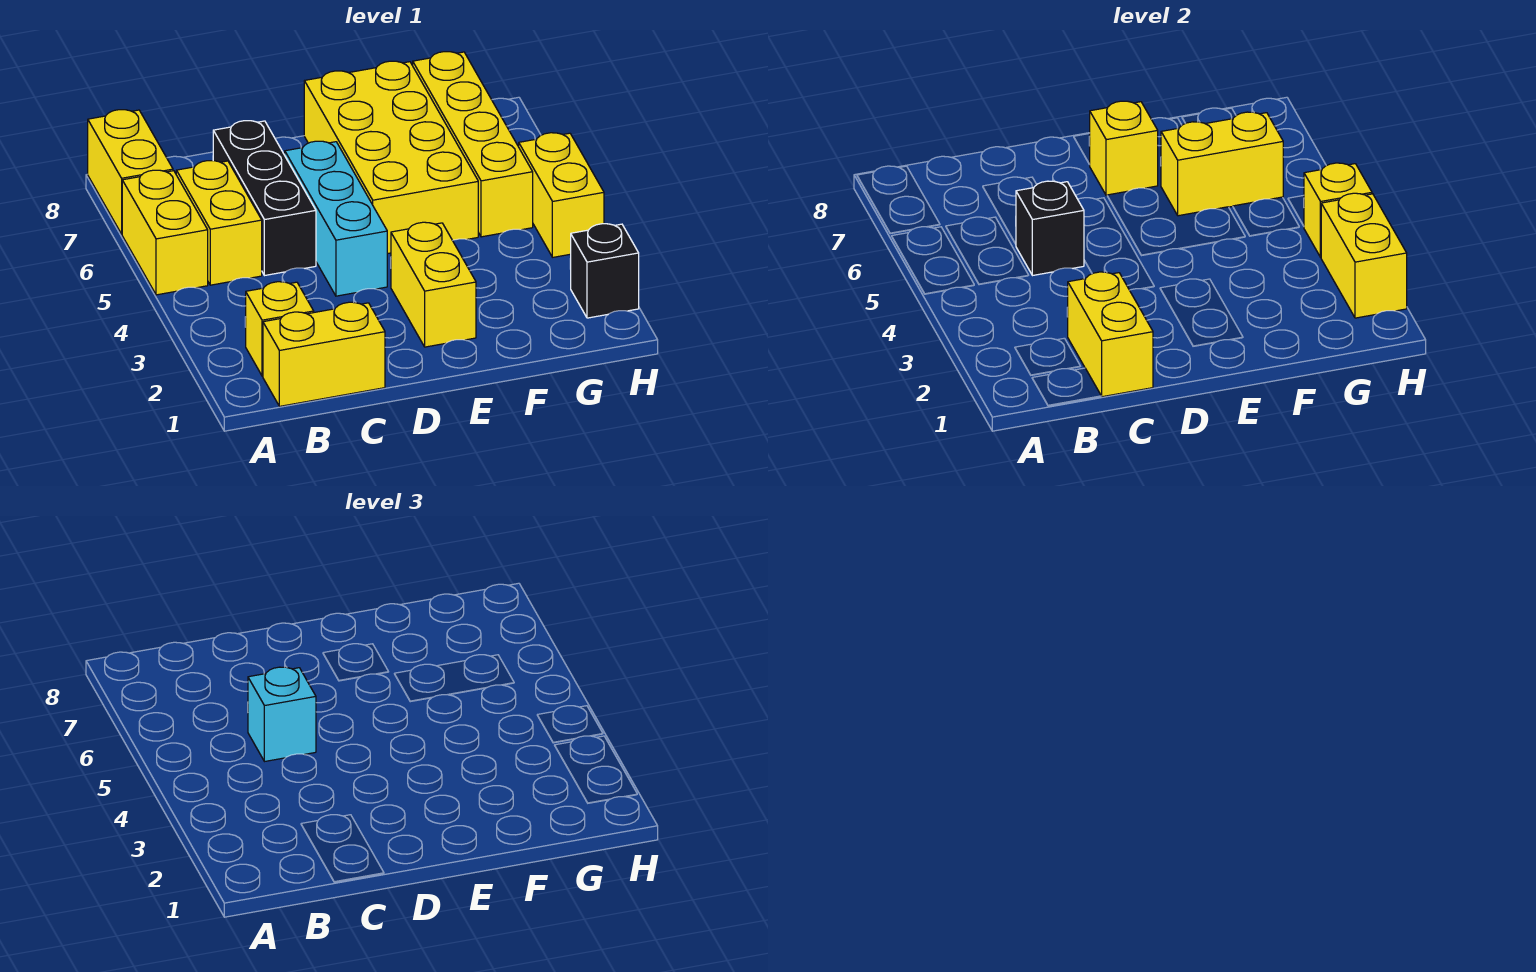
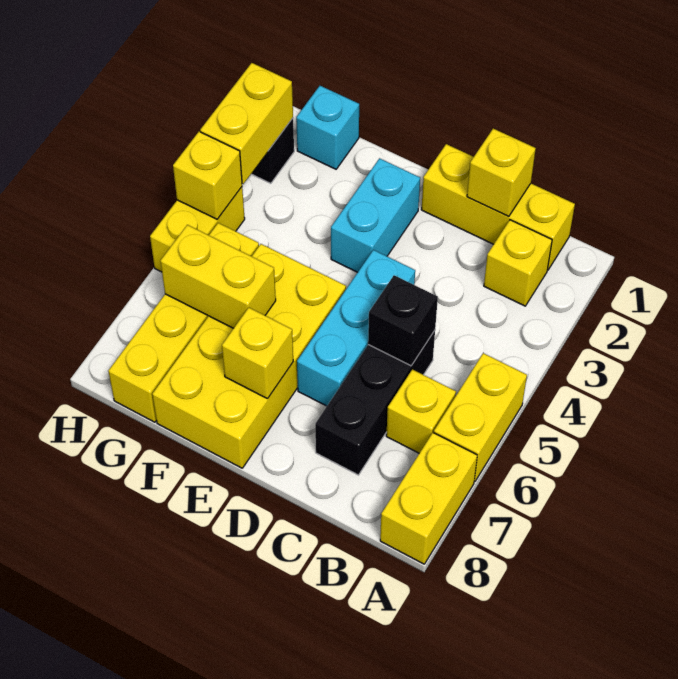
yellow brick B1:C1 level 1 -> yellow brick B1:D1 level 1
yellow brick B5:B6 level 1 -> yellow brick B6 level 1
yellow brick C1:C2 level 2 -> yellow brick C1 level 2
cyan brick C5 level 3 -> cyan brick G1 level 1
yellow brick E2:E3 level 1 -> cyan brick E2:E3 level 1

